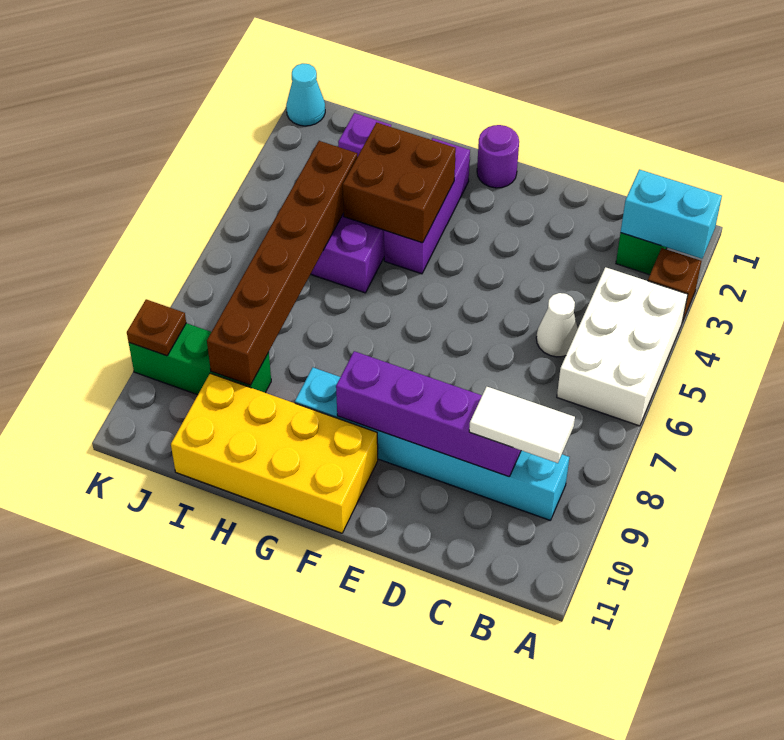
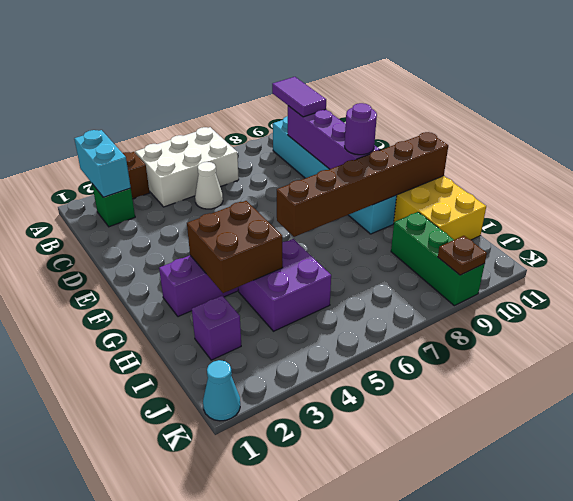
white tile B9:C9 level 3 -> purple tile B9:C9 level 3
purple round brick F1 level 1 -> purple round brick F9 level 3
brown brick I4:I9 level 2 -> brown brick G6:G11 level 2

